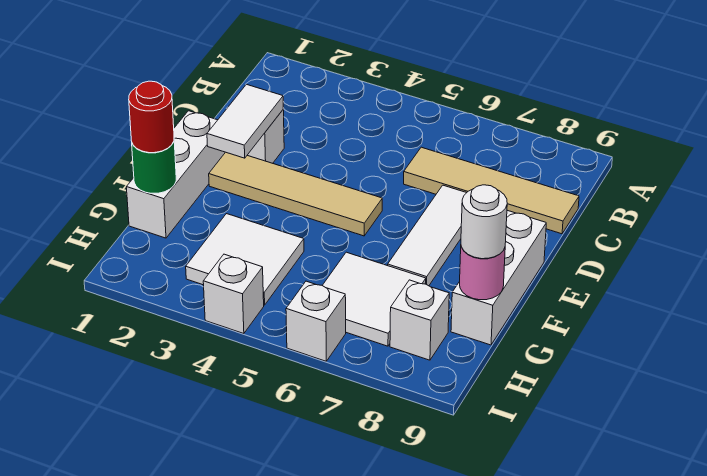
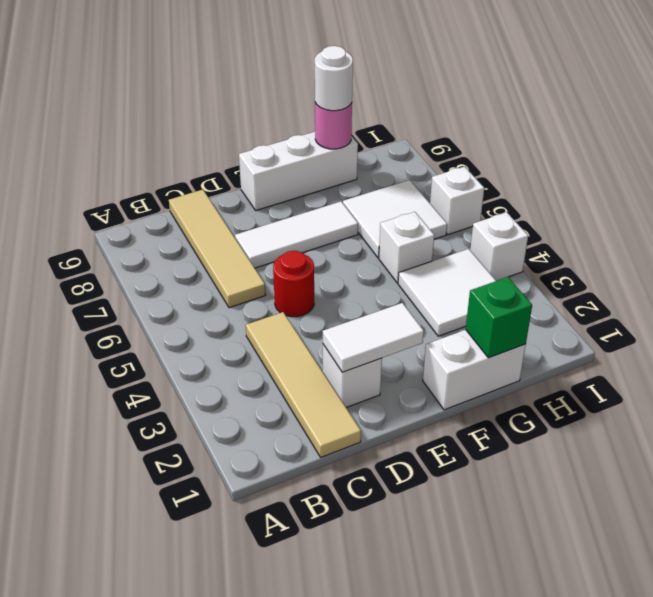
white brick E1:G1 level 1 -> white brick F1:G1 level 1
tan tile E2:E5 level 1 -> tan tile C1:C4 level 1
green round brick G1 level 2 -> green brick G1 level 2
red round brick G1 level 3 -> red round brick D5 level 1
white brick H8 level 1 -> white brick G5 level 1

